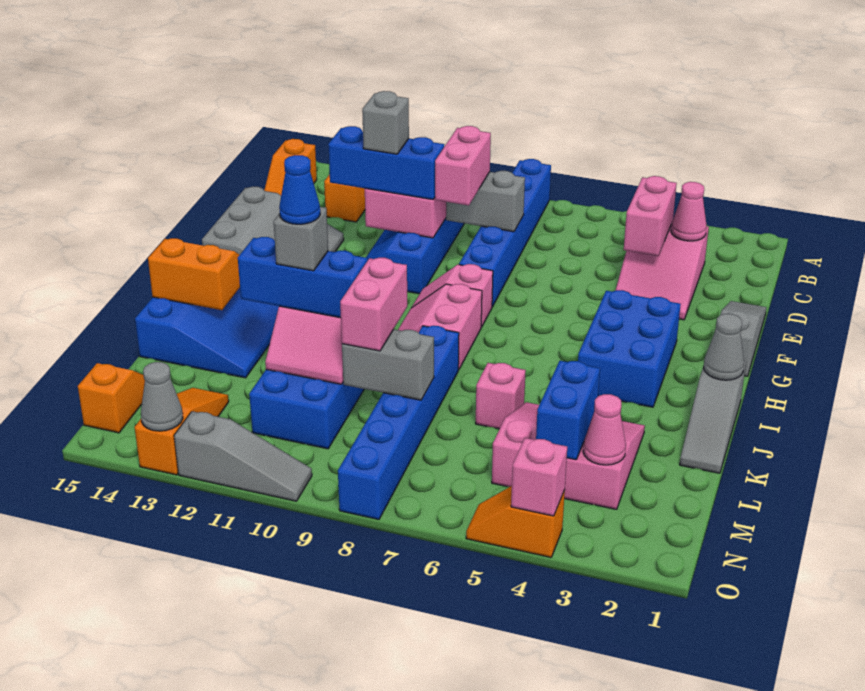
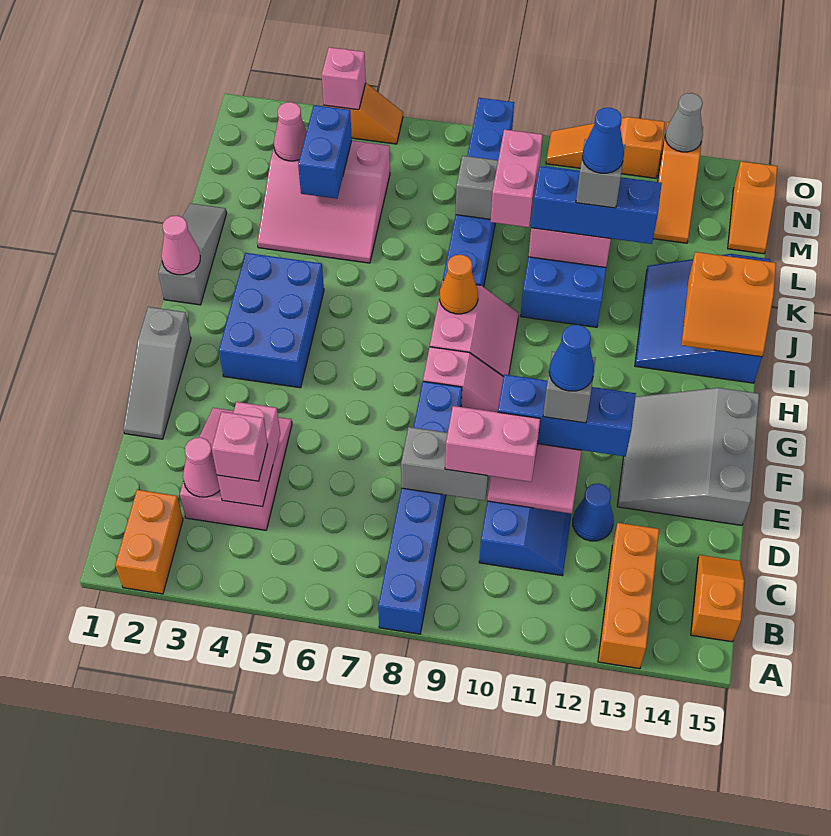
none -> orange brick A2:B2 level 1
pink brick D9:E9 level 3 -> pink brick D9:D10 level 3
none -> blue cone D12 level 1
none -> blue cone E11 level 5
grey cone I1 level 2 -> pink cone I1 level 2
none -> orange cone I8 level 2
pink brick K6 level 1 -> pink brick C4 level 3
grey slope O10:O12 level 1 top 12 -> orange slope O10:O12 level 1 top 12

